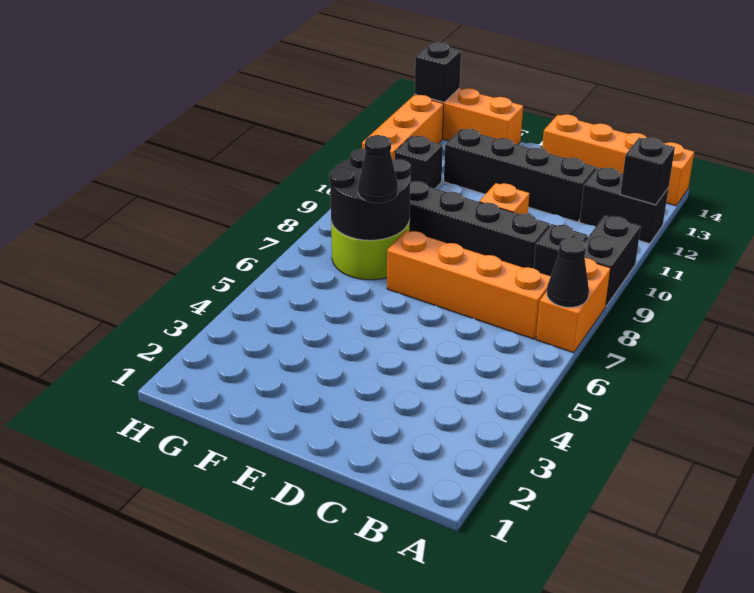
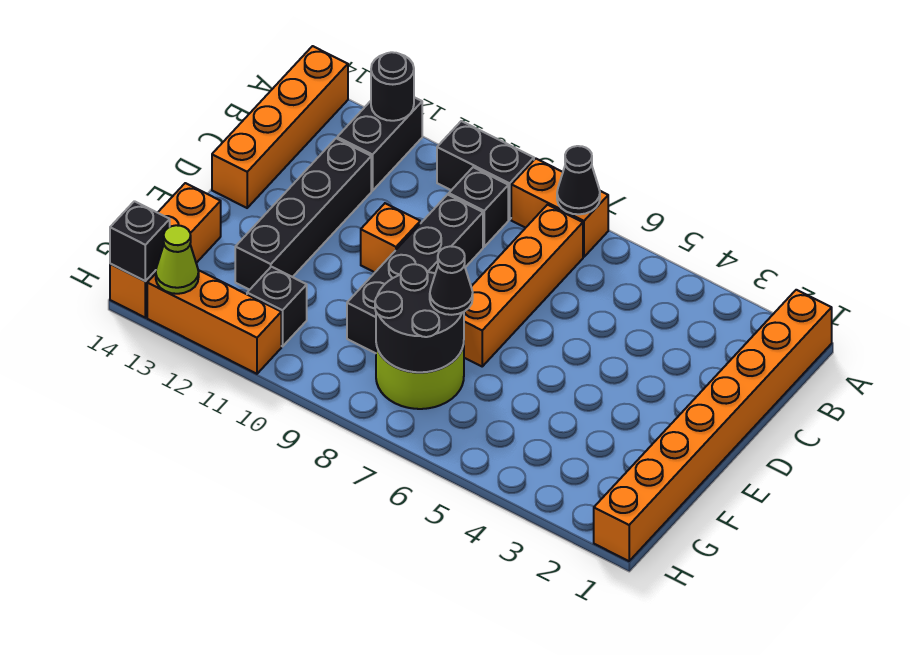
none -> orange brick A1:H1 level 1
black brick A12 level 2 -> black round brick A12 level 2
none -> lime cone H13 level 2

